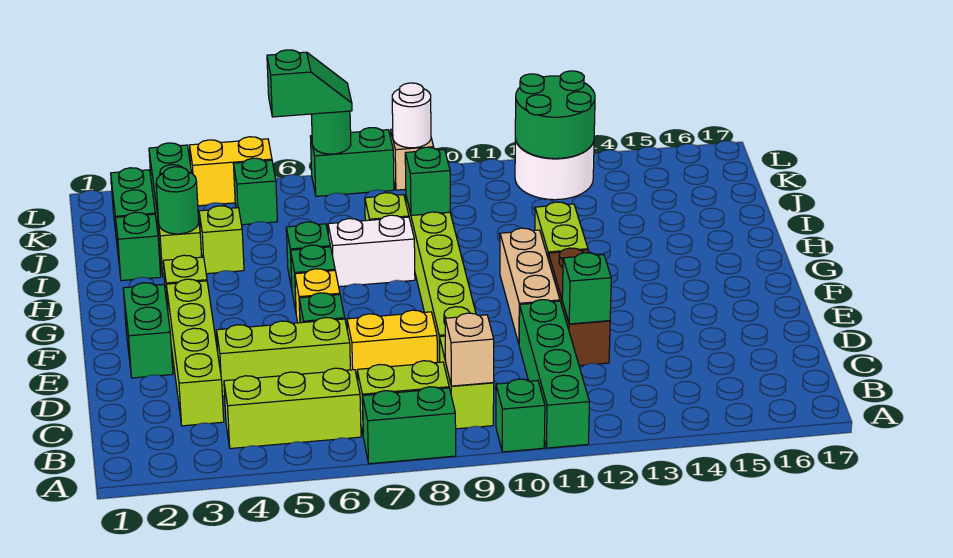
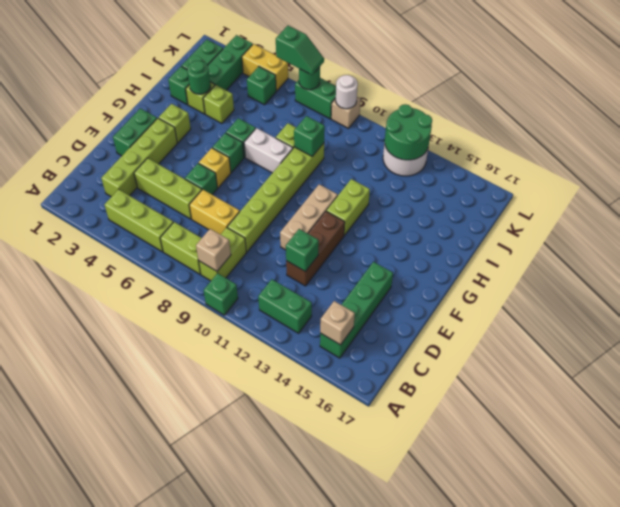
green brick A7:A8 level 1 -> green brick B12:B13 level 1
green brick A11:D11 level 1 -> green brick B15:E15 level 1
none -> tan brick B15 level 2

